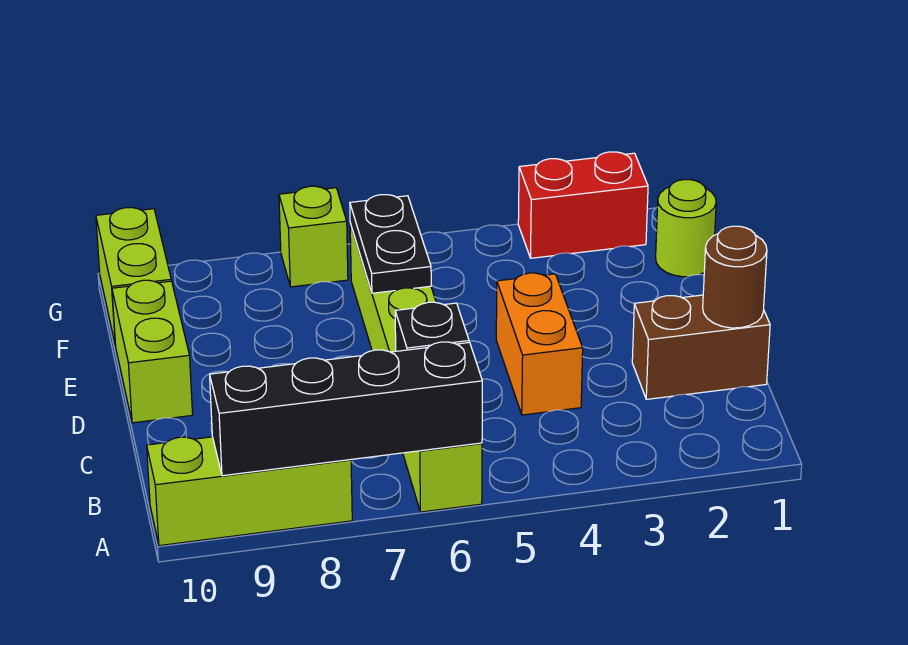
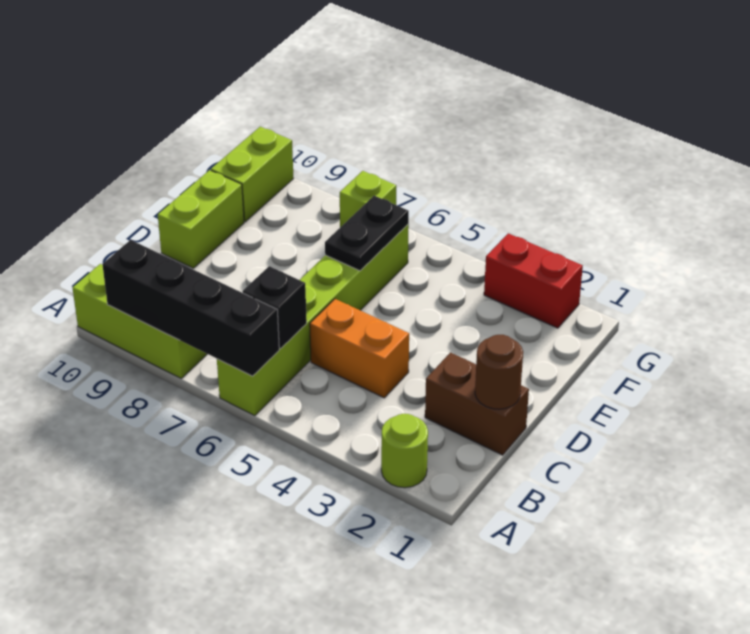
orange brick C4:D4 level 1 -> orange brick C4:C5 level 1
lime round brick F1 level 1 -> lime round brick A2 level 1

